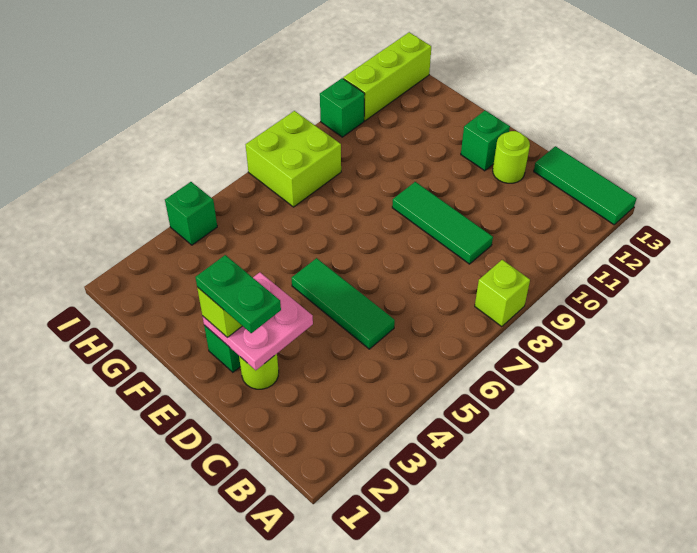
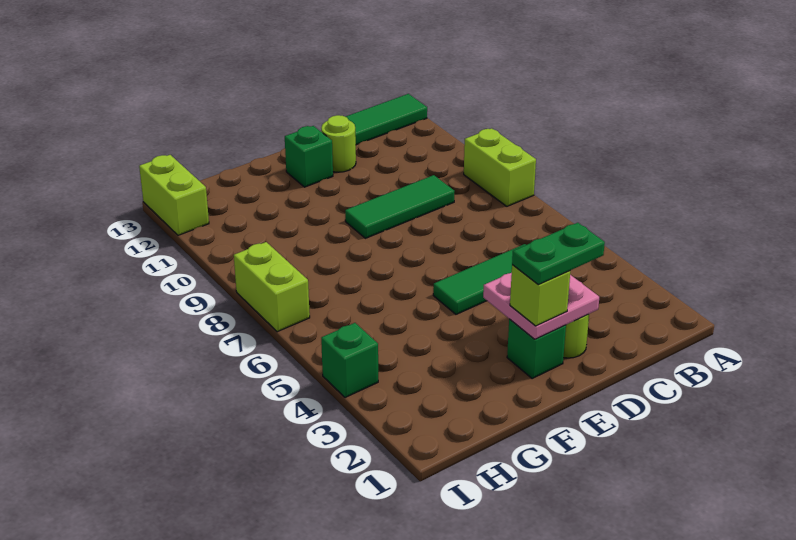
lime brick A8 level 1 -> lime brick A8:A9 level 1
lime brick H7:I8 level 1 -> lime brick I7:I8 level 1
green brick I10 level 1 -> none
lime brick I11:I13 level 1 -> lime brick I12:I13 level 1

